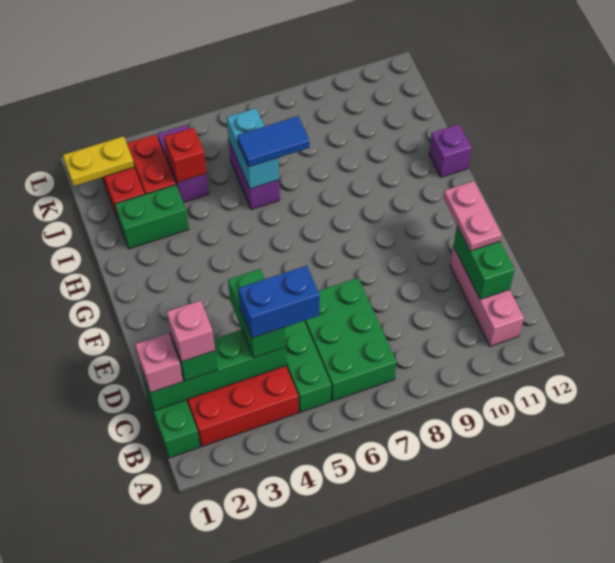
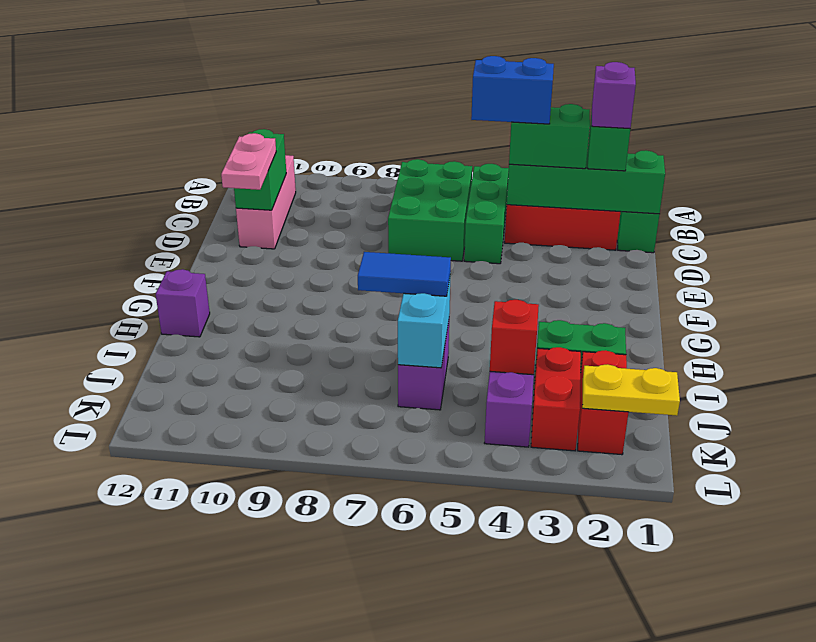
pink brick C1 level 3 -> none
pink brick C2 level 4 -> purple brick C2 level 4
green brick C4:D4 level 3 -> green brick C3:C4 level 3

